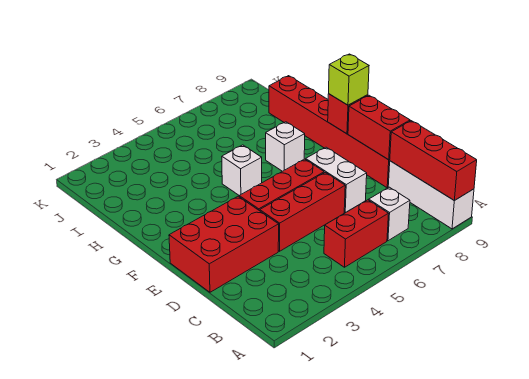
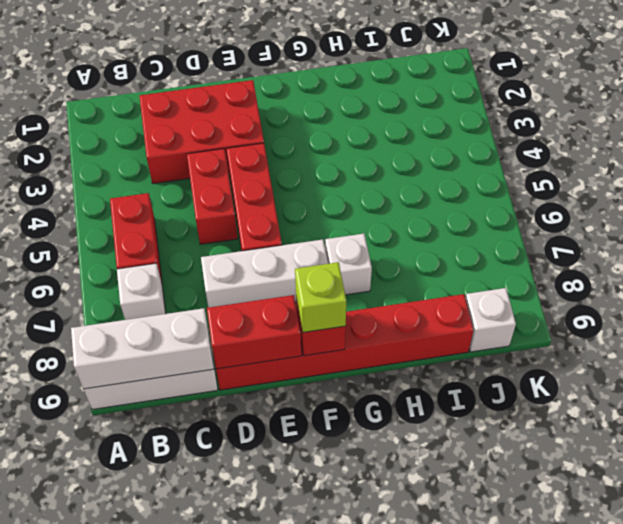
red brick A9:C9 level 2 -> white brick A9:C9 level 2
red brick D1:E3 level 1 -> red brick C2:E3 level 1
red brick D4:D6 level 1 -> red brick D4:D5 level 1
white brick D7:E7 level 1 -> white brick D7:F7 level 1
white brick G5 level 1 -> white brick J9 level 1

